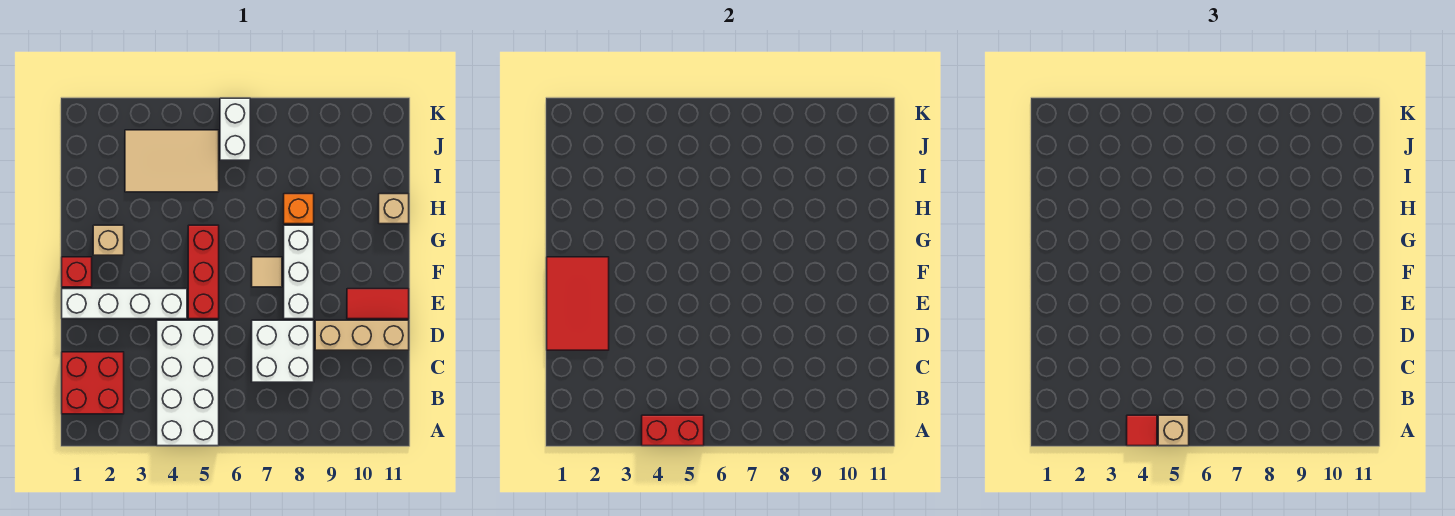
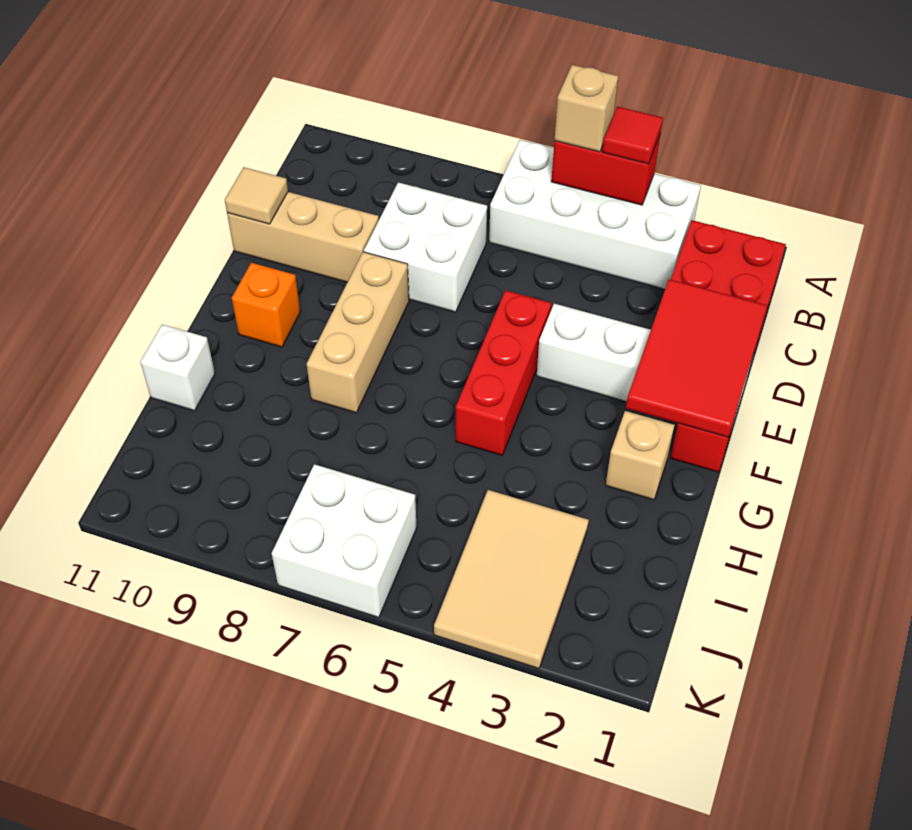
white brick A4:D5 level 1 -> white brick A3:B6 level 1
white brick E8:G8 level 1 -> tan brick E8:G8 level 1
red tile E10:E11 level 1 -> none
tan tile F7 level 1 -> tan tile D11 level 2
orange brick H8 level 1 -> orange brick F10 level 1
tan brick H11 level 1 -> white brick H11 level 1
tan tile I3:J5 level 1 -> tan tile I3:K4 level 1
white brick J6:K6 level 1 -> white brick J6:K7 level 1

